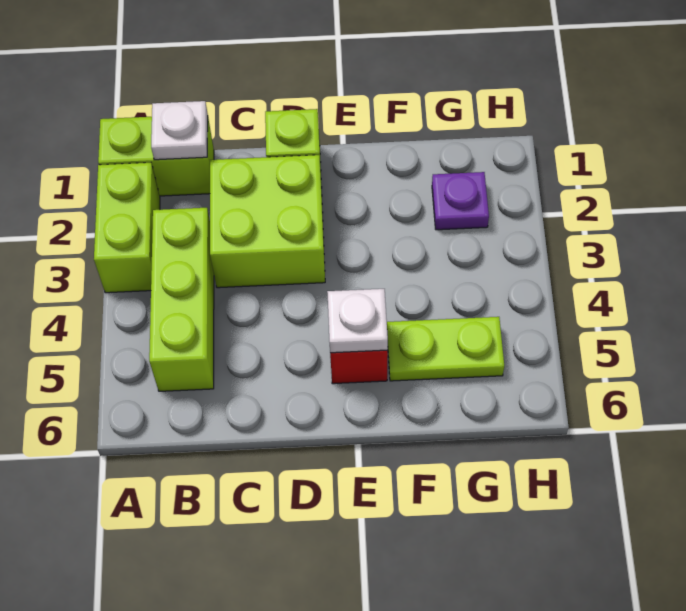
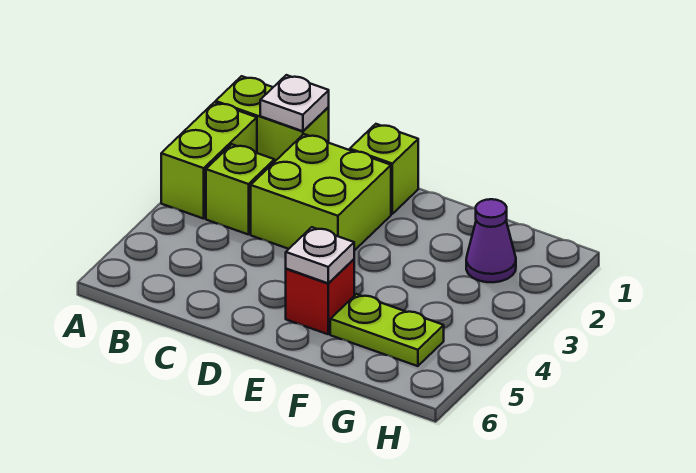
lime brick B3:B5 level 1 -> lime brick B3 level 1
purple plate G2 level 1 -> purple cone G2 level 1

